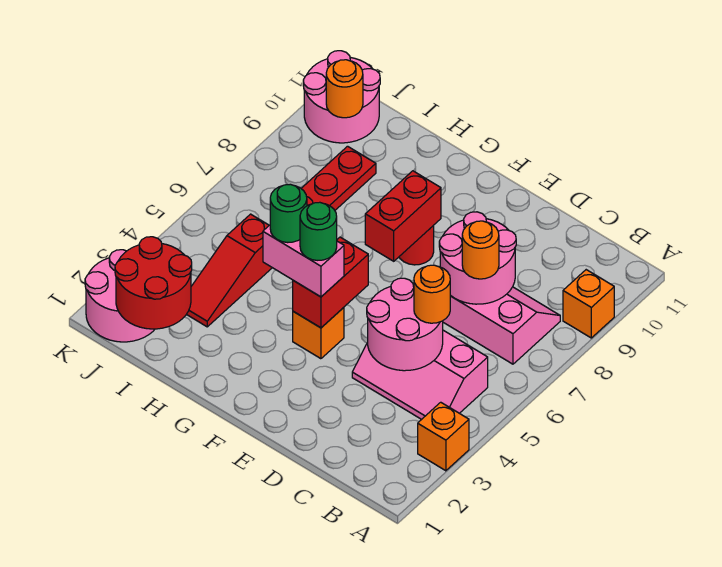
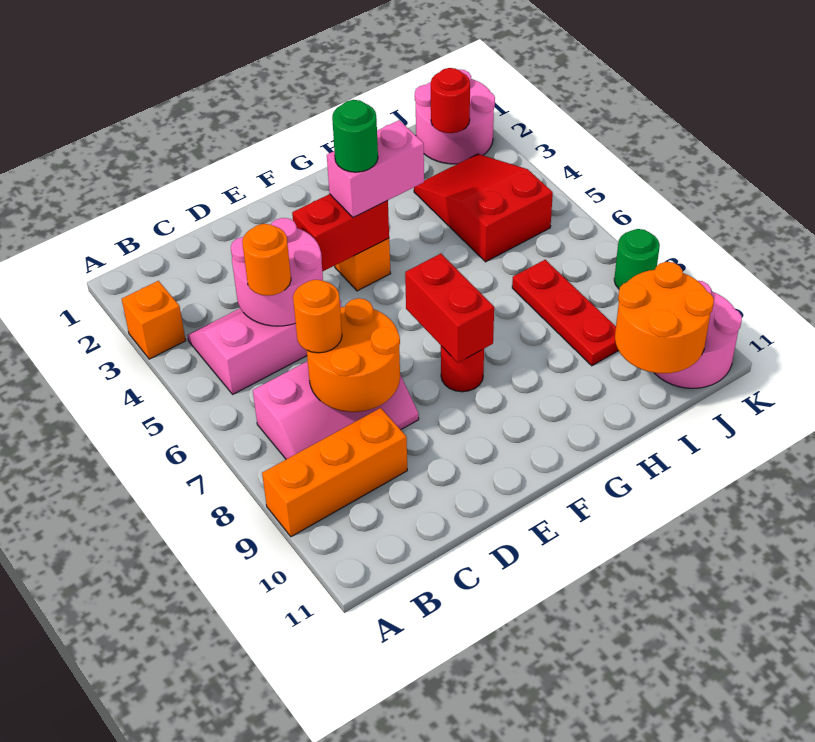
orange brick A9 level 1 -> orange brick A9:C9 level 1
pink round brick C7:D8 level 2 -> orange round brick C7:D8 level 2
red brick F4:F5 level 2 -> red brick E4:F4 level 2
green round brick G4 level 4 -> green round brick K8 level 1
red round brick I1:J2 level 2 -> red round brick J2 level 2
red slope I3:I5 level 1 top 5 -> red slope I3:J5 level 1 top 5
orange round brick J10 level 2 -> orange round brick I10:J11 level 2

